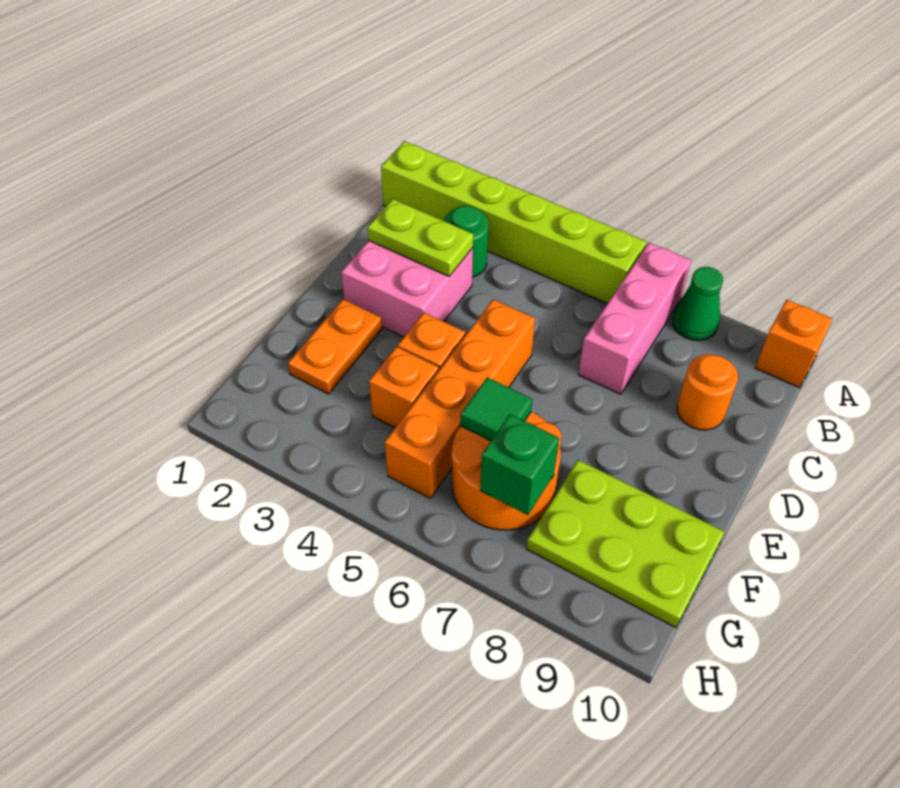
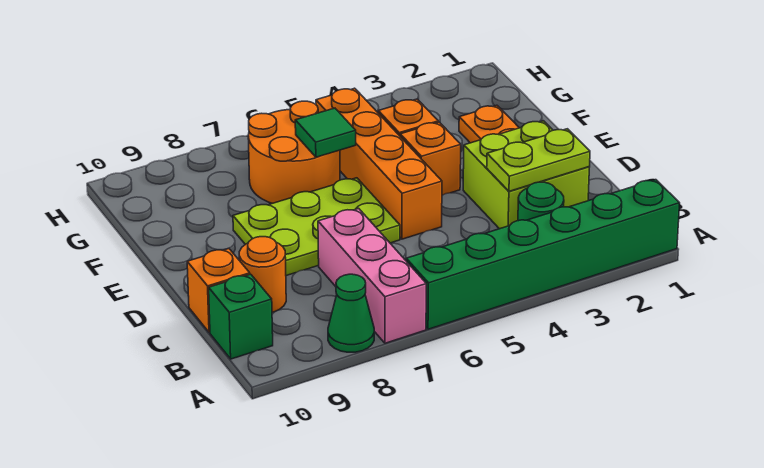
lime brick A1:A6 level 1 -> green brick A1:A6 level 1
orange brick A10 level 1 -> orange brick C10 level 1
pink brick C2:D3 level 1 -> lime brick C2:D3 level 1
lime plate F8:G10 level 1 -> lime plate D6:E8 level 1
green brick G7 level 2 -> green brick B10 level 1

